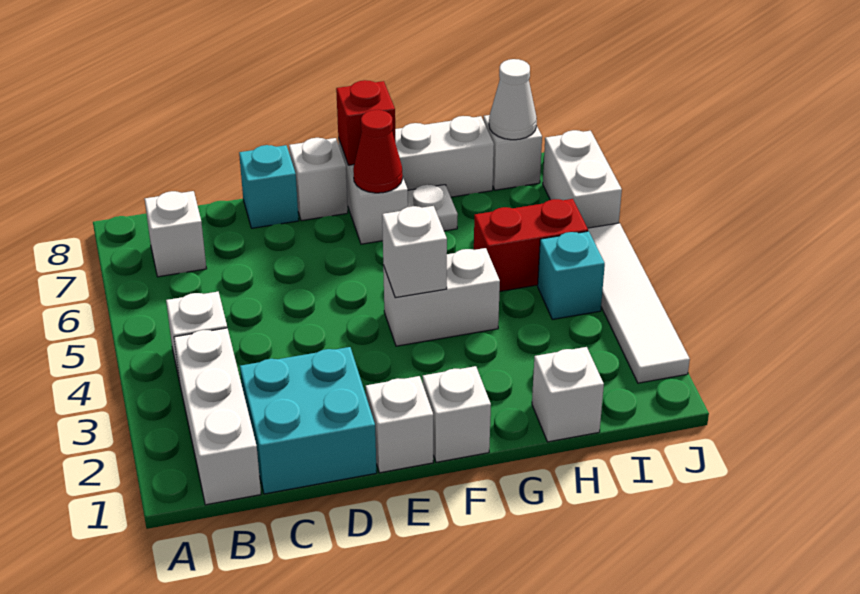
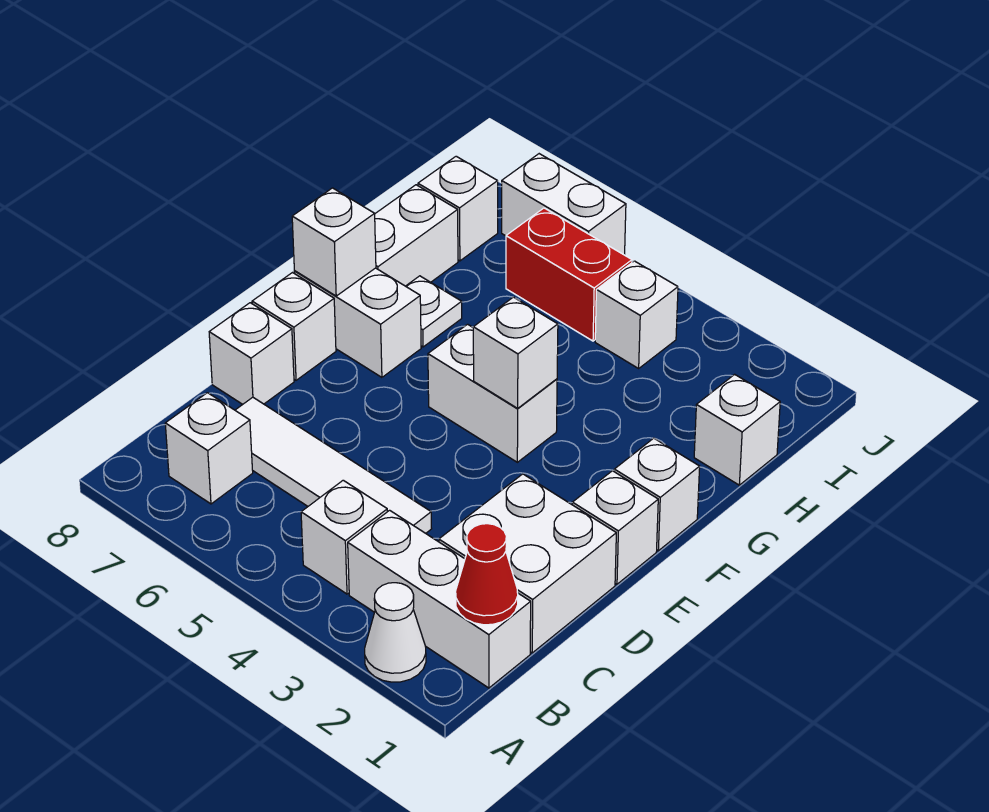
cyan brick C1:D2 level 1 -> white brick C1:D2 level 1
cyan brick D8 level 1 -> white brick D8 level 1
white brick F4:G4 level 1 -> white brick F4:F5 level 1
red cone F7 level 2 -> red cone B1 level 2
red brick F8 level 2 -> white brick F8 level 2
red brick H5:I5 level 1 -> red brick I5:I6 level 1
cyan brick I4 level 1 -> white brick I4 level 1
white cone I8 level 2 -> white cone A2 level 1
white tile J2:J5 level 1 -> white tile C4:C7 level 1

